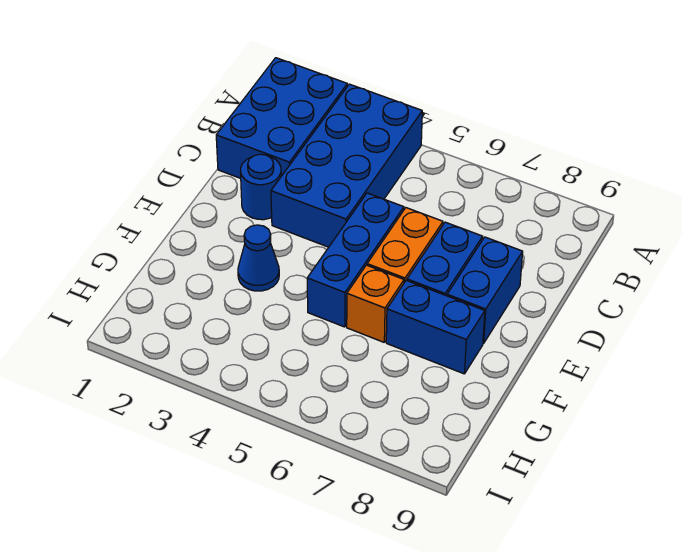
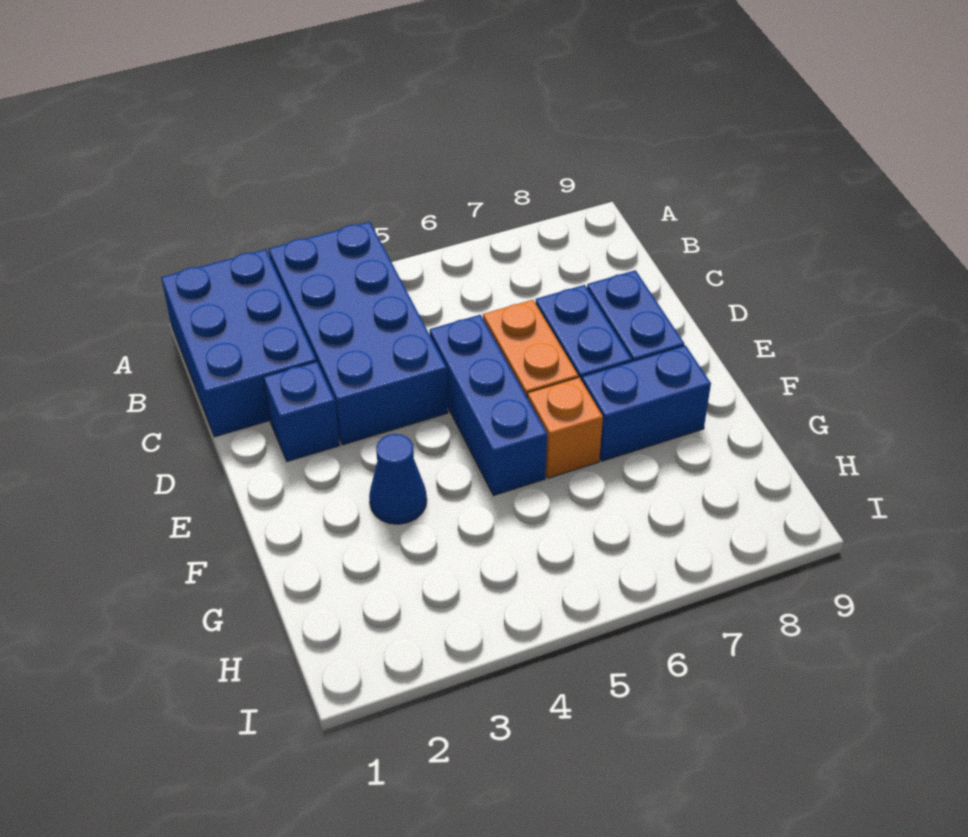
blue round brick D2 level 1 -> blue brick D2 level 1

